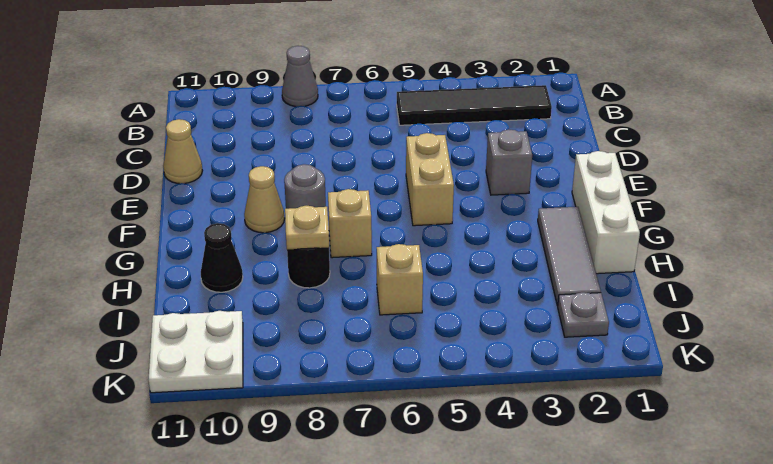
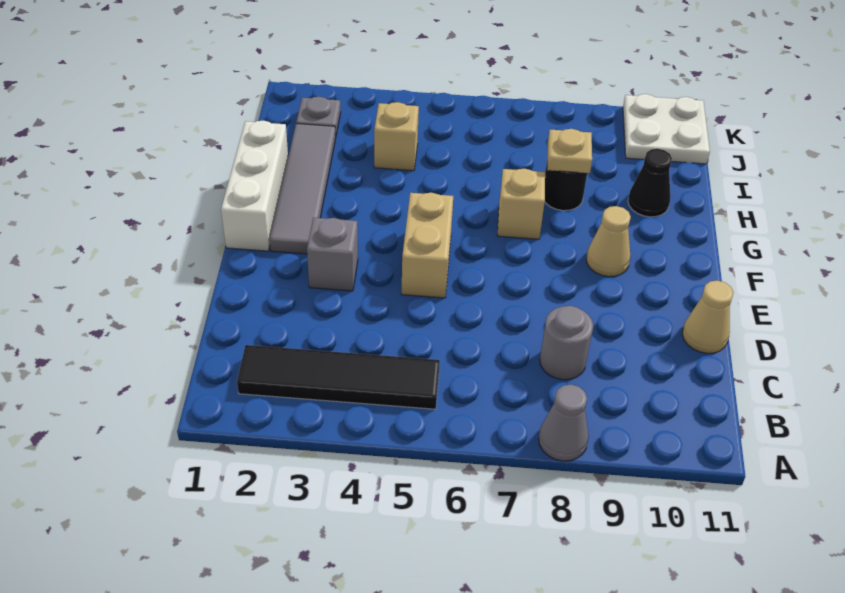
grey round brick F8 level 1 -> grey round brick C8 level 1
grey tile G2:I2 level 1 -> grey tile F2:I2 level 1
tan brick I6 level 1 -> tan brick I4 level 1

